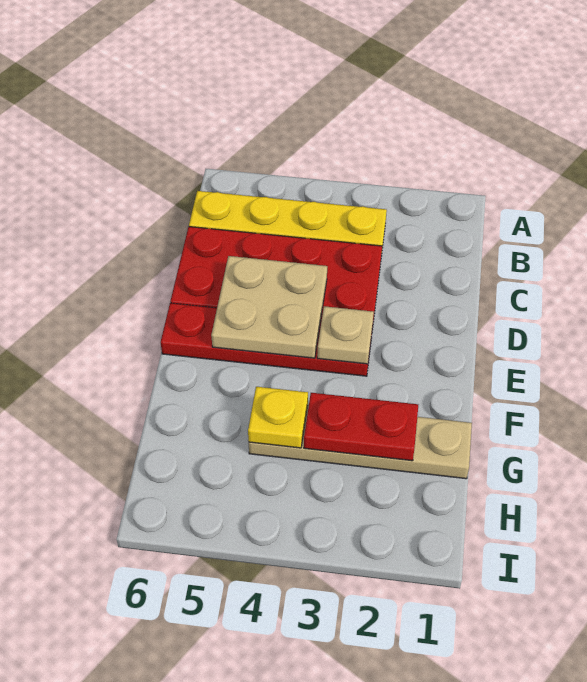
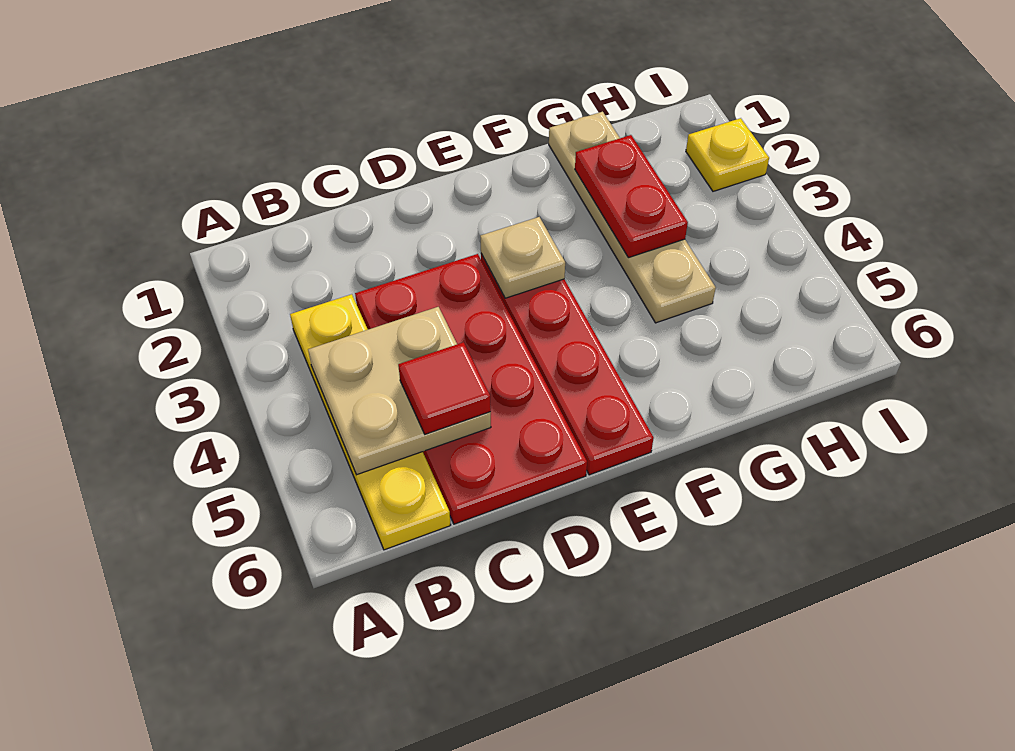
none -> red tile C5 level 3
tan plate D4:E5 level 2 -> tan plate B4:C5 level 2
yellow plate G4 level 2 -> yellow plate I2 level 1

